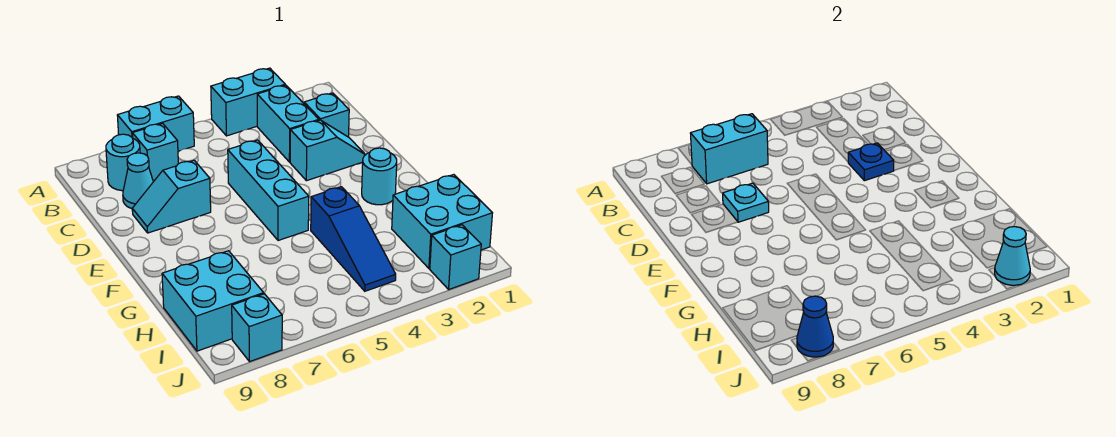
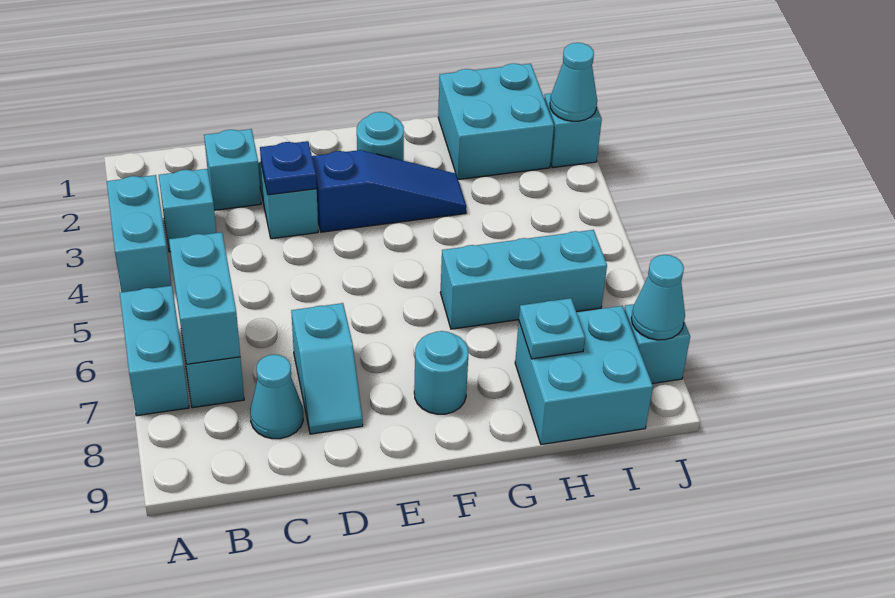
cyan brick B3:C3 level 1 -> cyan brick B3 level 1
cyan round brick B8 level 1 -> cyan round brick F8 level 1
cyan brick D5:F5 level 1 -> cyan brick G6:I6 level 1
cyan plate D7 level 2 -> cyan plate H8 level 2
blue slope G4:I4 level 1 top G -> blue slope E3:G3 level 1 top E
blue cone J8 level 2 -> cyan cone J8 level 2

